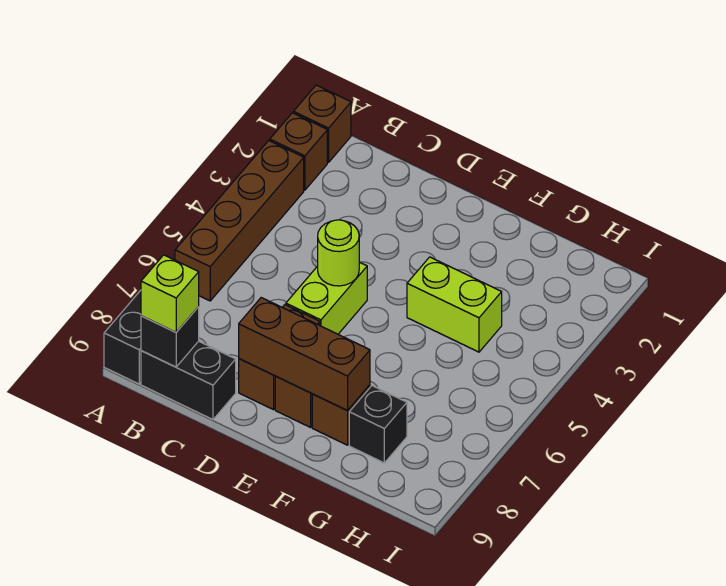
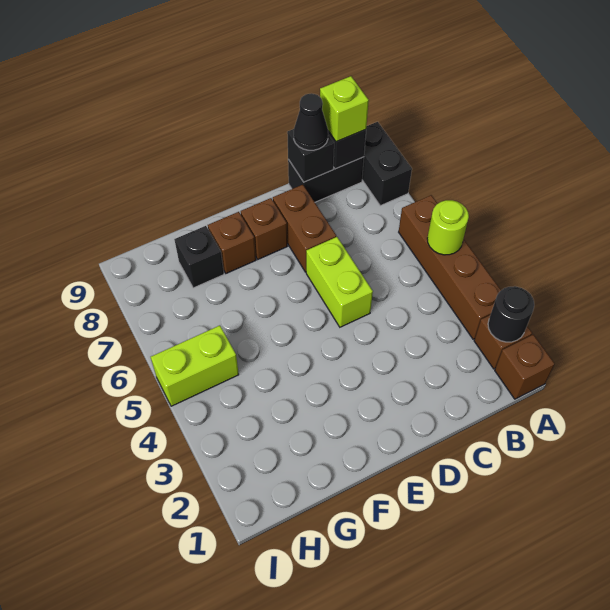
none -> black round brick A2 level 2
none -> black brick C9 level 2
none -> black cone C9 level 3
lime round brick D5 level 2 -> lime round brick A5 level 2
brown brick D8:F8 level 2 -> none
lime brick F4:G4 level 1 -> lime brick H5:I5 level 1

